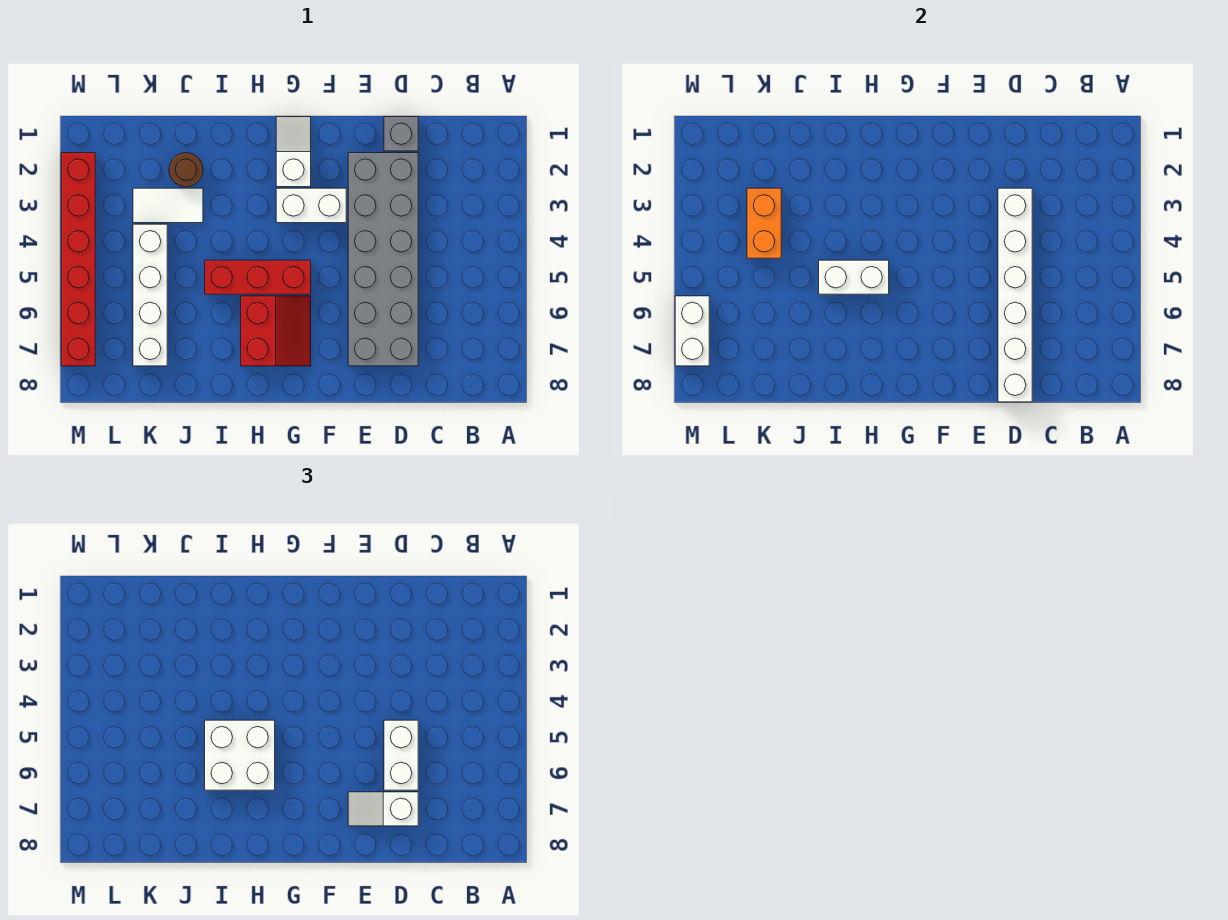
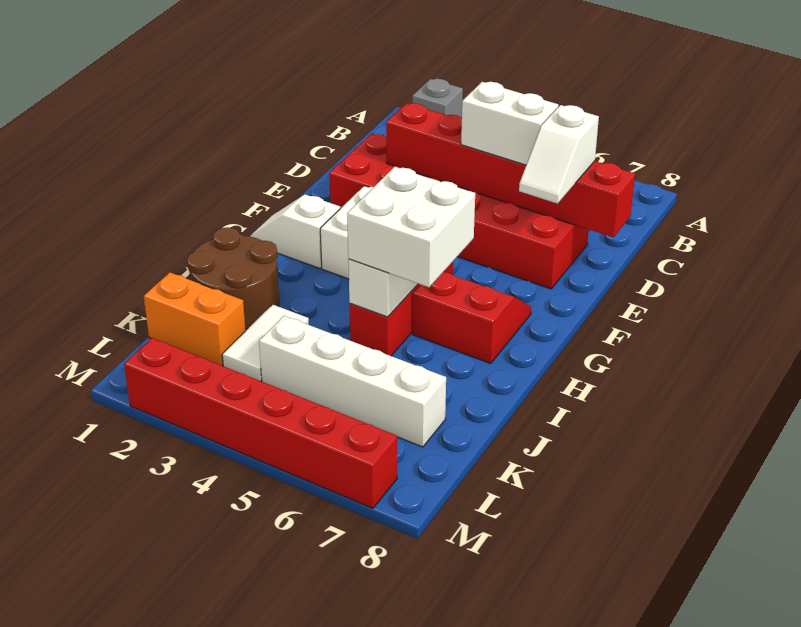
grey brick D1 level 1 -> grey brick A2 level 1
grey brick D2:E7 level 1 -> red brick D2:E7 level 1
white brick D3:D8 level 2 -> red brick D3:D8 level 2
brown round brick J2 level 1 -> brown round brick I1:J2 level 1
orange brick K3:K4 level 2 -> orange brick K1:K2 level 1
white brick M6:M7 level 2 -> none

